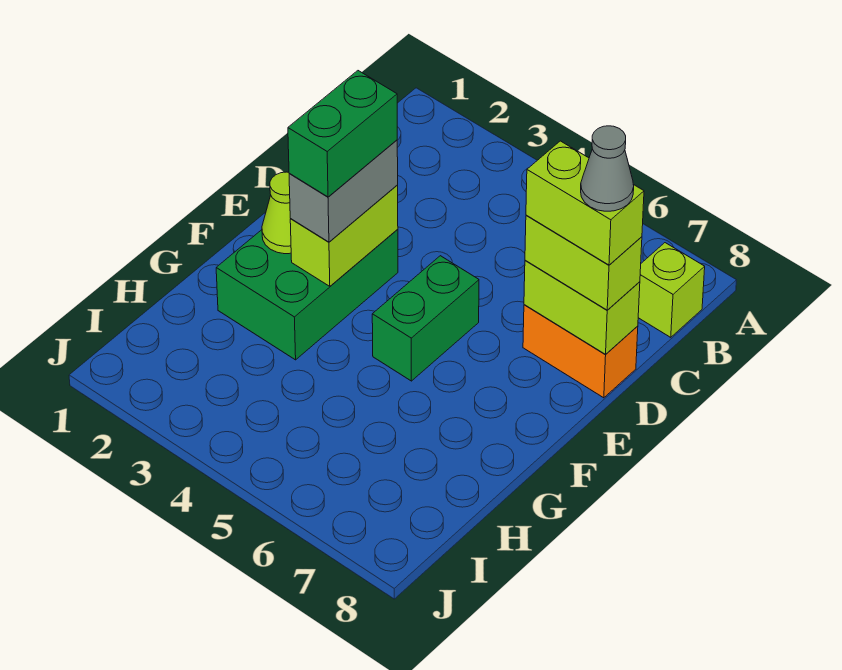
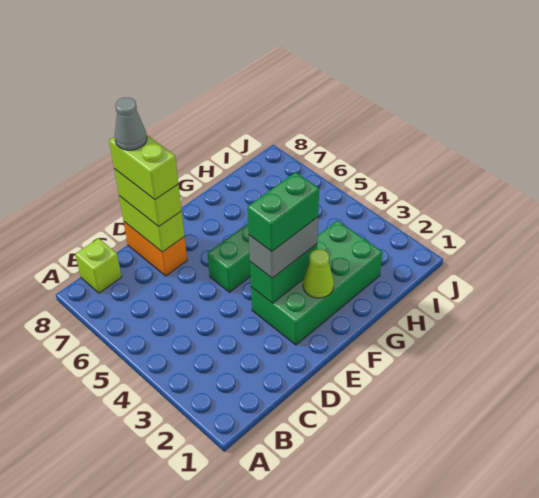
green brick E2:G3 level 1 -> green brick E2:H3 level 1
lime brick E3:F3 level 2 -> green brick E3:F3 level 2

